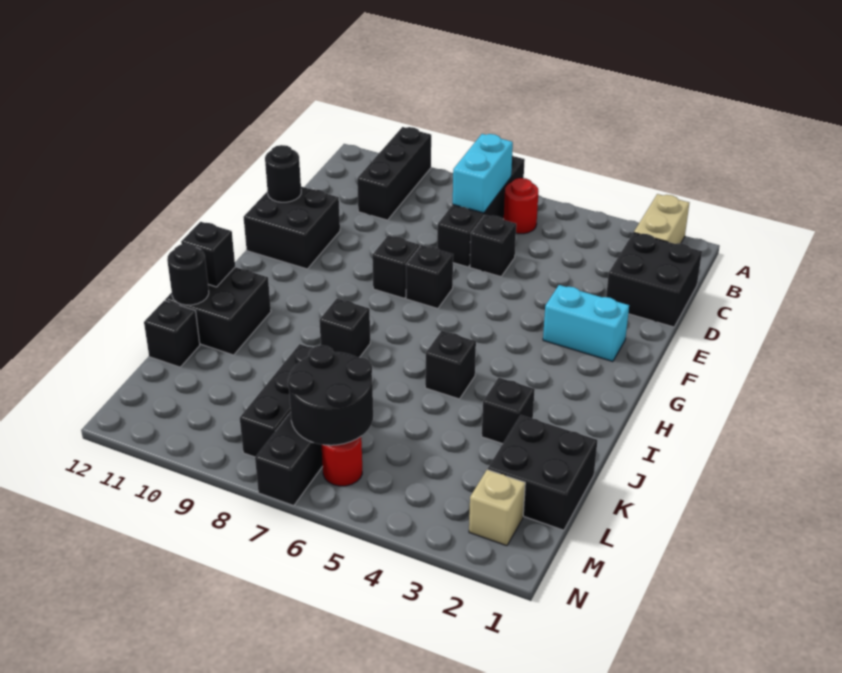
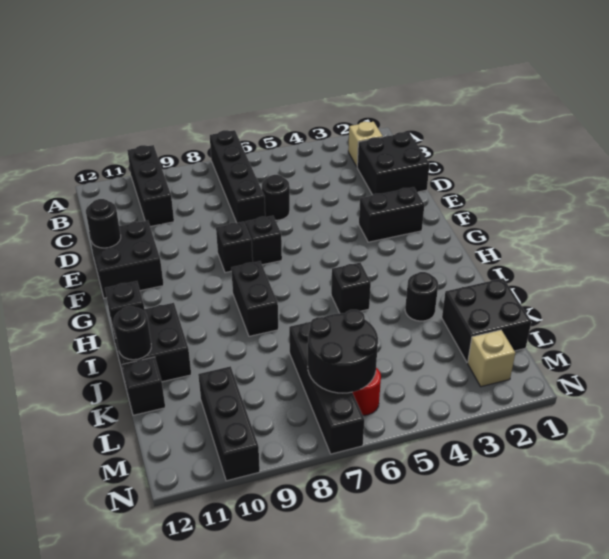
tan brick A2:B2 level 1 -> tan brick B2 level 1
red round brick B6 level 1 -> none
cyan brick B7:C7 level 2 -> none
black brick D6 level 1 -> black round brick D6 level 1
cyan brick F2:F3 level 1 -> black brick F2:F3 level 1
black brick I8 level 1 -> black brick H8:I8 level 1
black brick J3 level 1 -> black round brick J3 level 1
black brick K8:M8 level 1 -> black brick L10:N10 level 1

